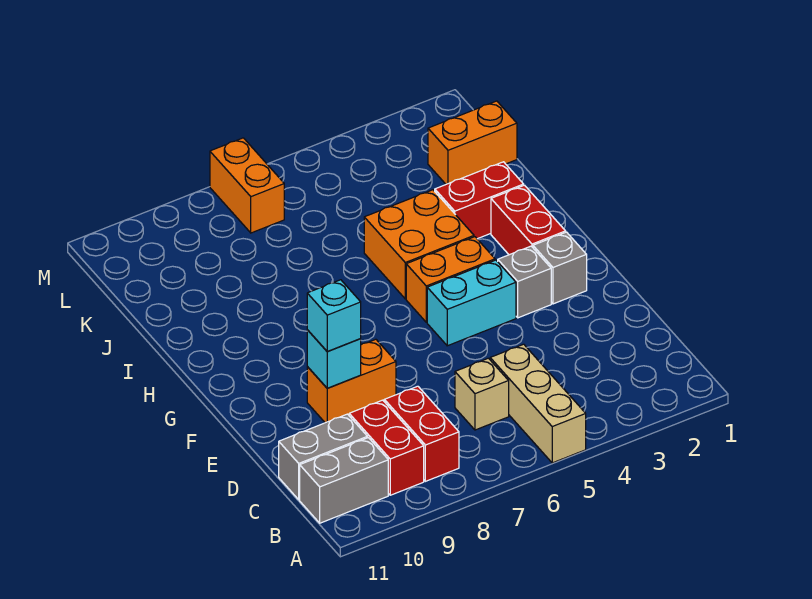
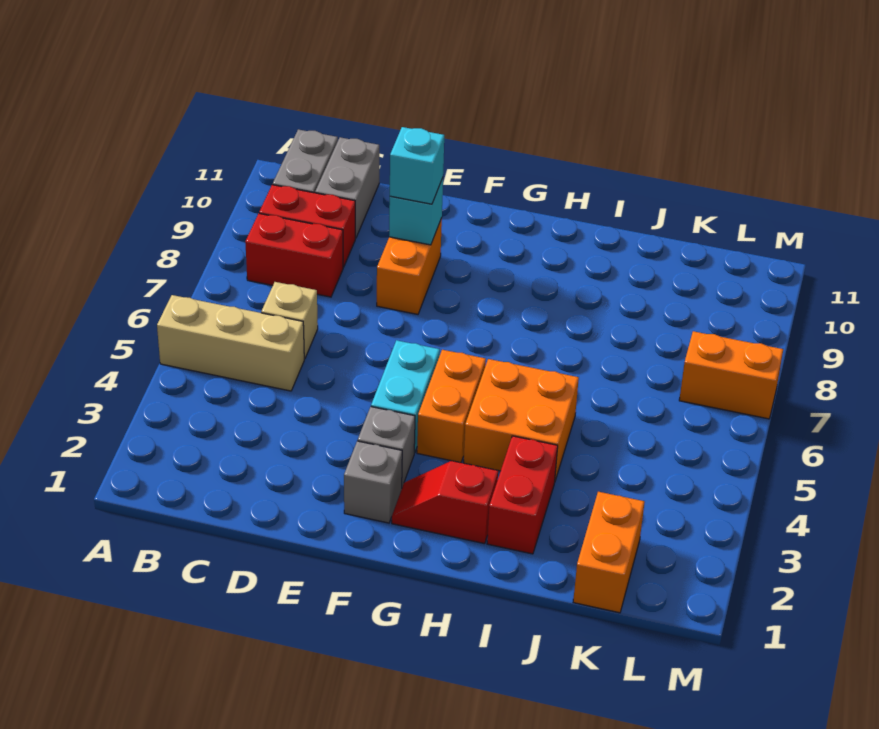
red brick G2:H2 level 1 -> red slope G2:H2 level 1 top H

